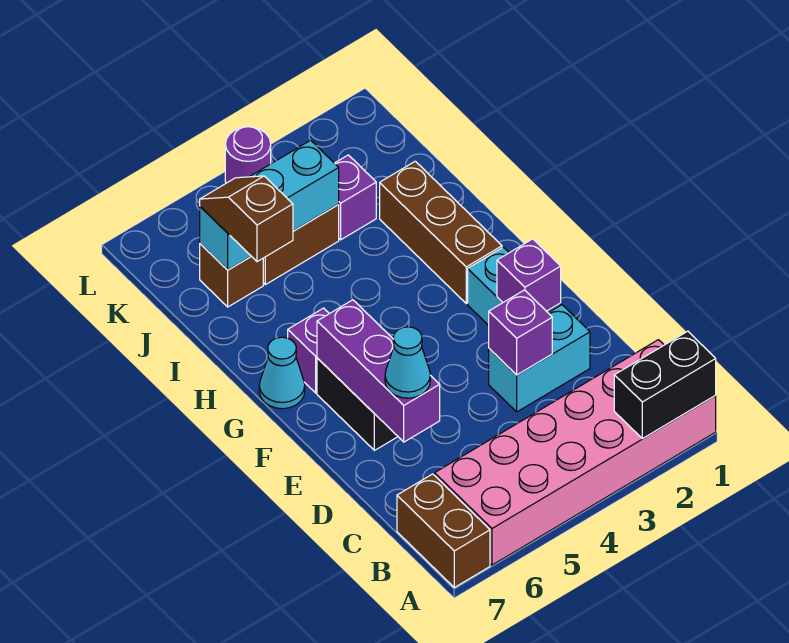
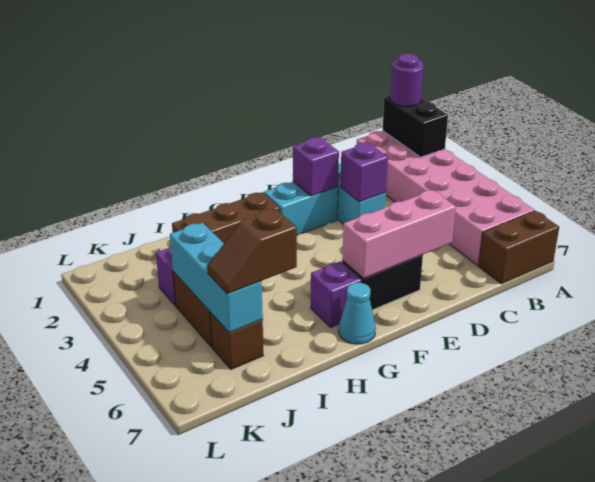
purple brick D6:F6 level 2 -> pink brick D6:F6 level 2
cyan cone D6 level 3 -> none
purple round brick L4 level 1 -> purple round brick A1 level 3

